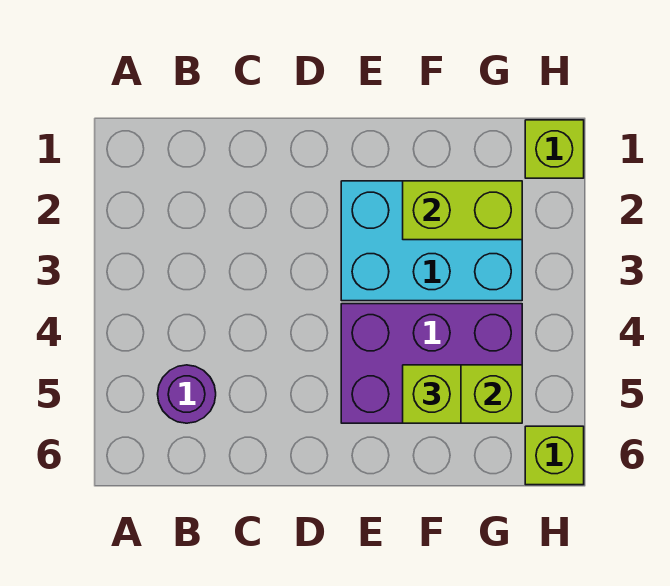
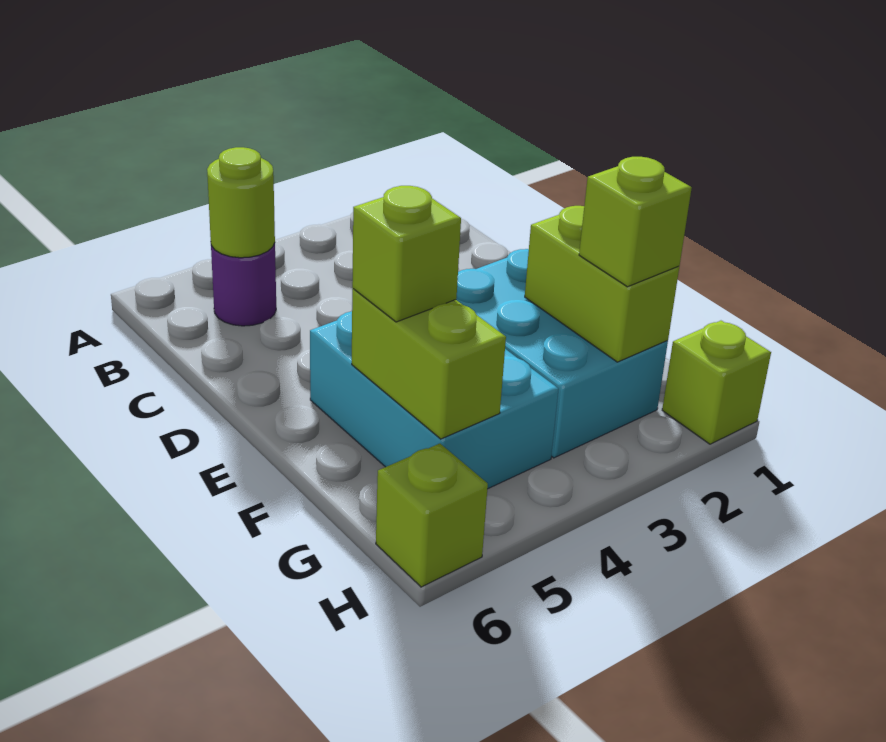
none -> lime round brick B5 level 2
purple brick E4:G5 level 1 -> cyan brick E4:G5 level 1
none -> lime brick G2 level 3

